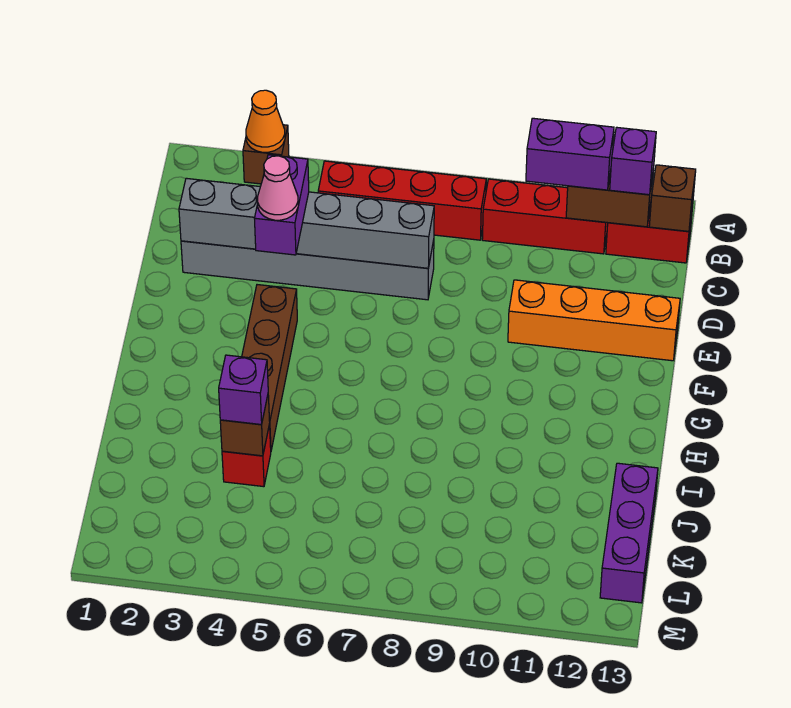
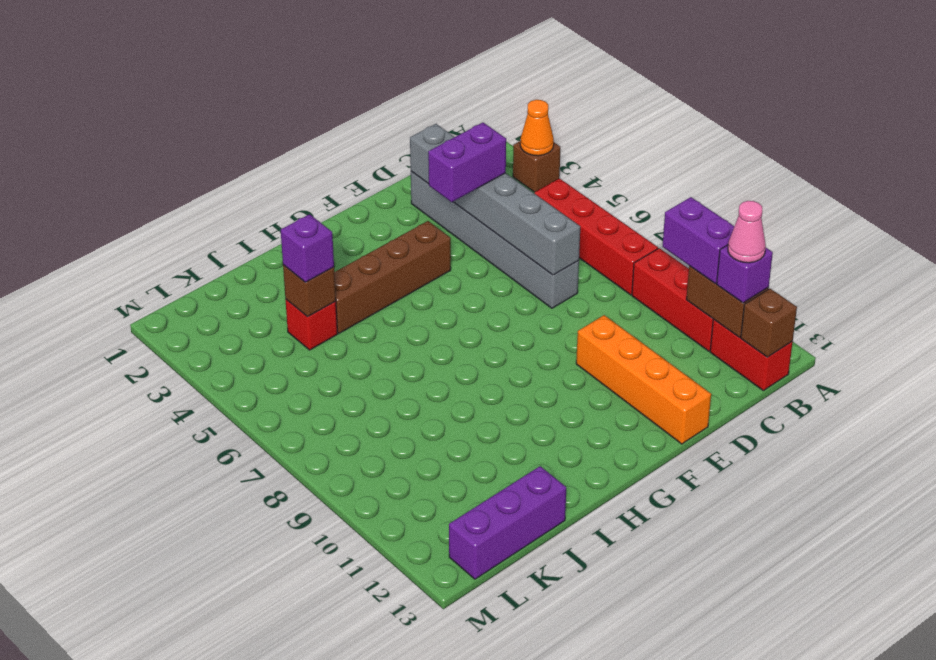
pink cone E4 level 4 -> pink cone B12 level 4

